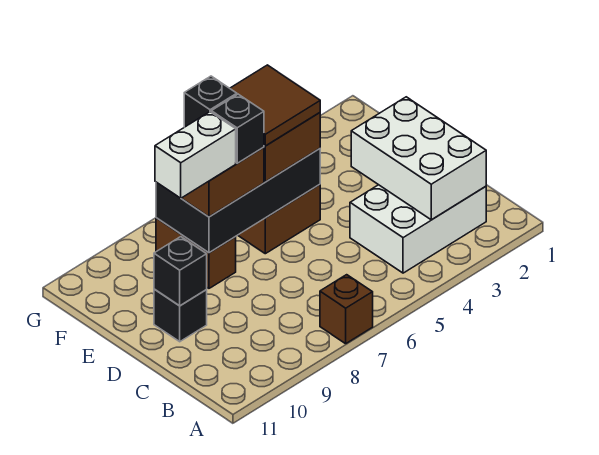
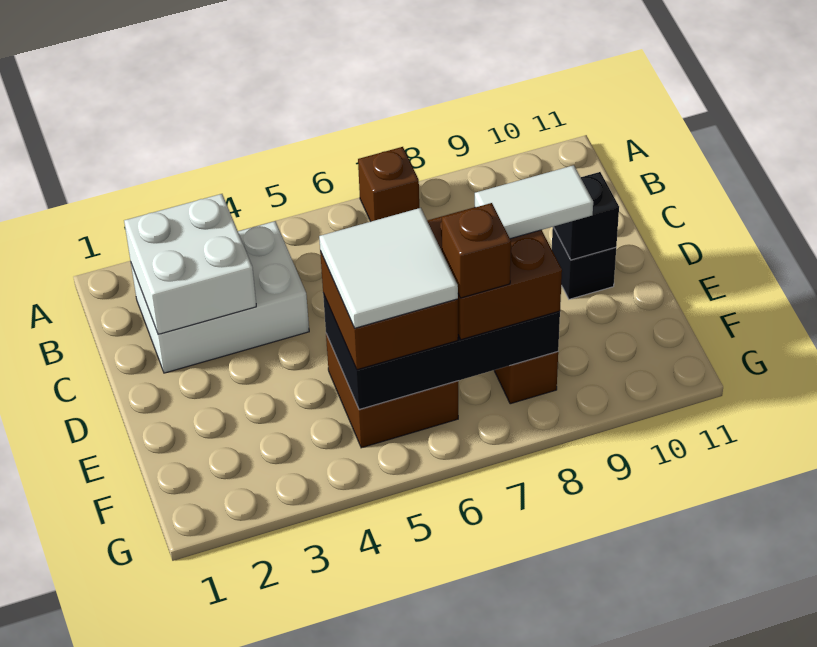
white brick B2:D3 level 2 -> white brick B2:C3 level 2
brown tile E5:F6 level 4 -> white tile E5:F6 level 4
black brick E7 level 4 -> none
white brick E8:E9 level 4 -> white tile E8:E9 level 4
black brick F7 level 4 -> brown brick F7 level 4

